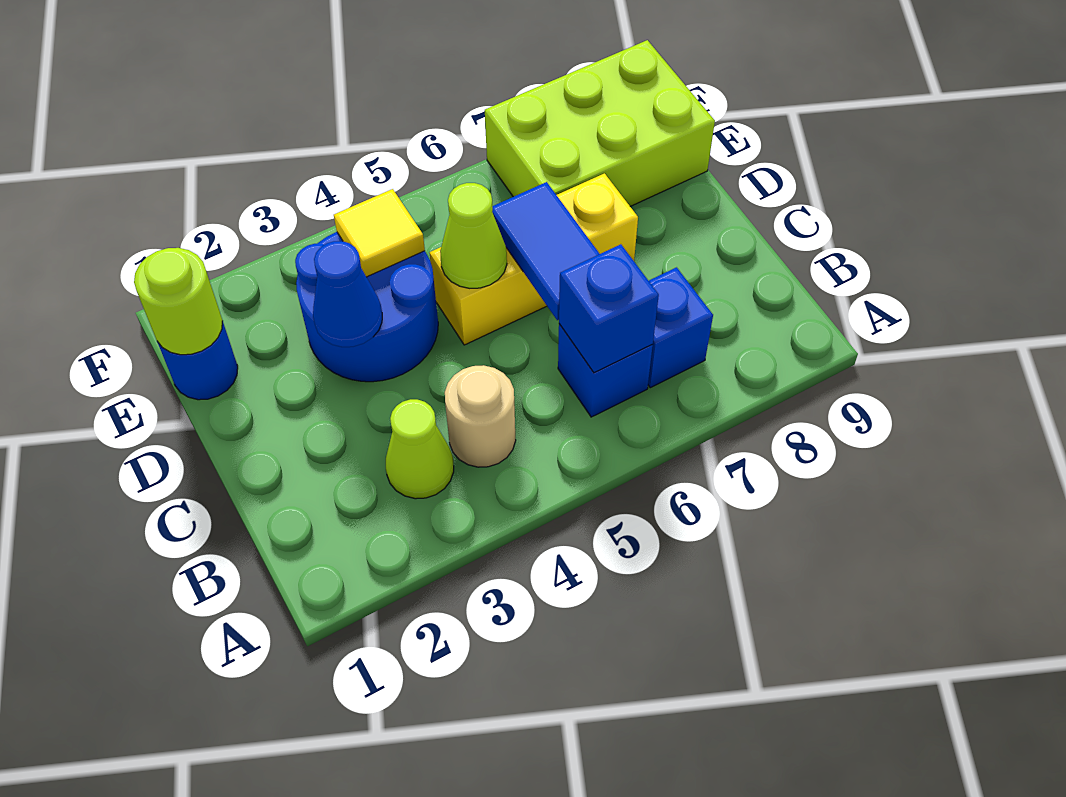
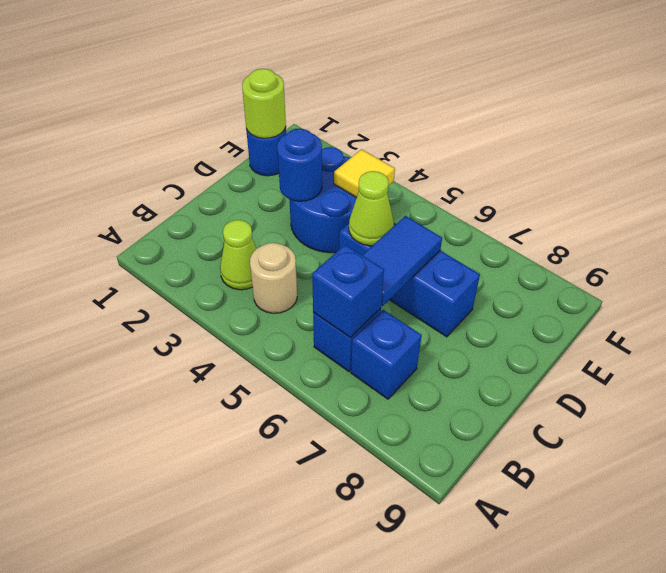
blue cone D3 level 2 -> blue round brick D3 level 2
yellow brick D5:D7 level 1 -> blue brick D5:D7 level 1
lime brick E7:F9 level 1 -> none

